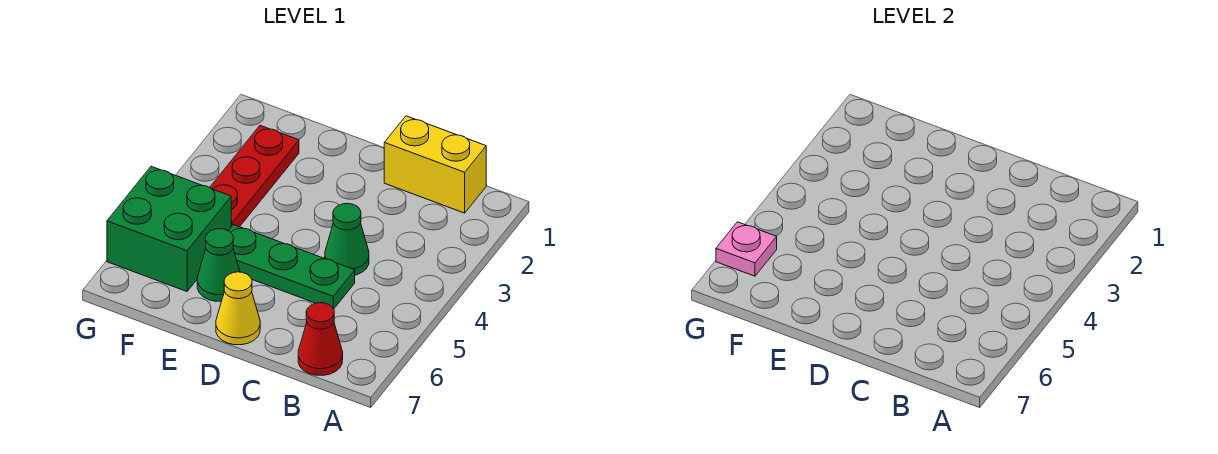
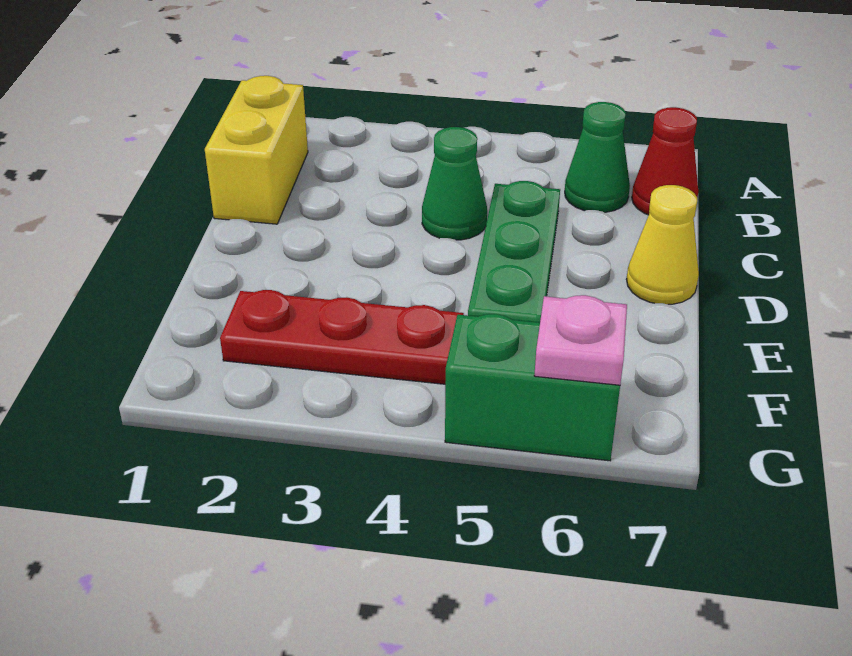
green cone E6 level 1 -> green cone B6 level 1
green brick F5:G6 level 1 -> green brick G5:G6 level 1

